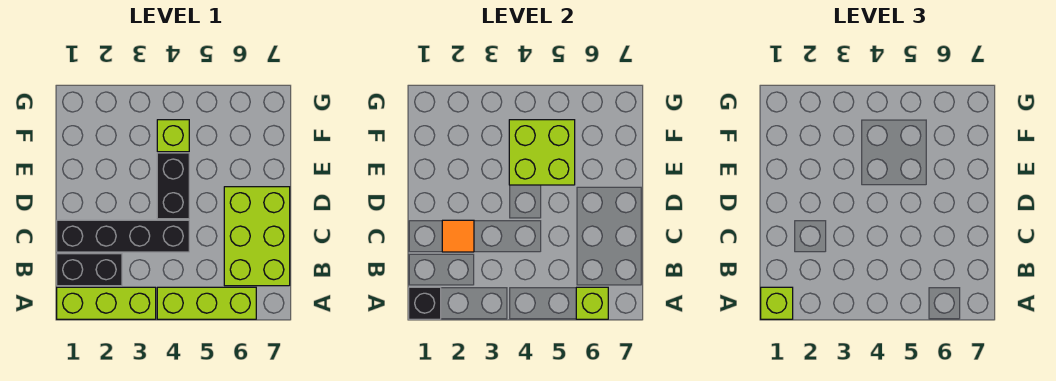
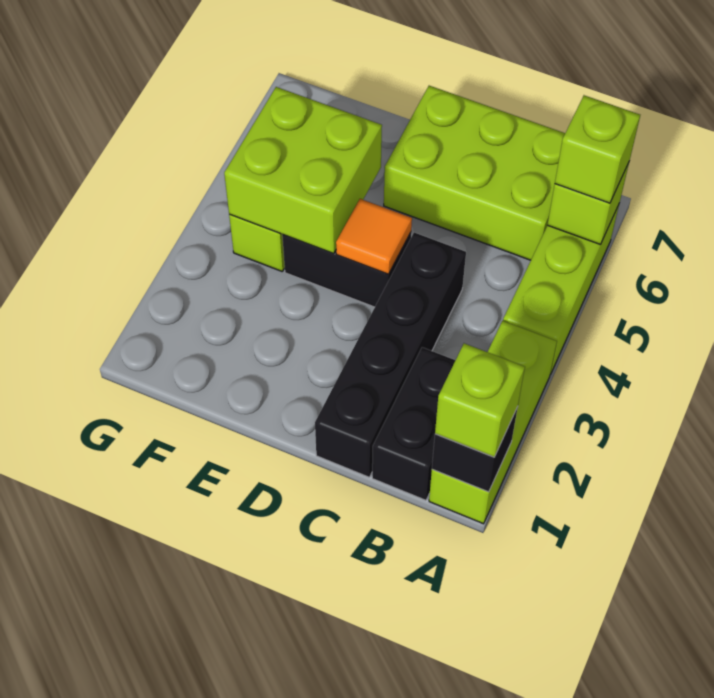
none -> lime brick A6 level 3
orange tile C2 level 2 -> orange tile D4 level 2

